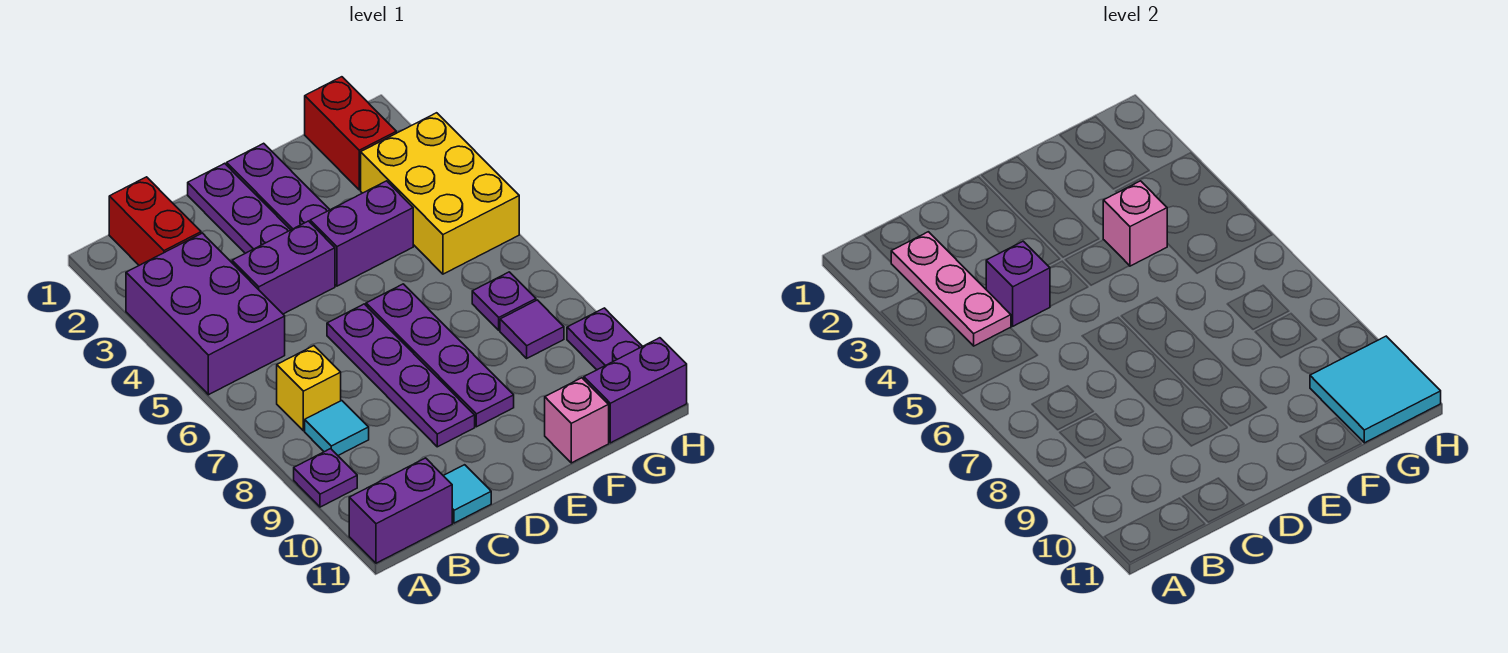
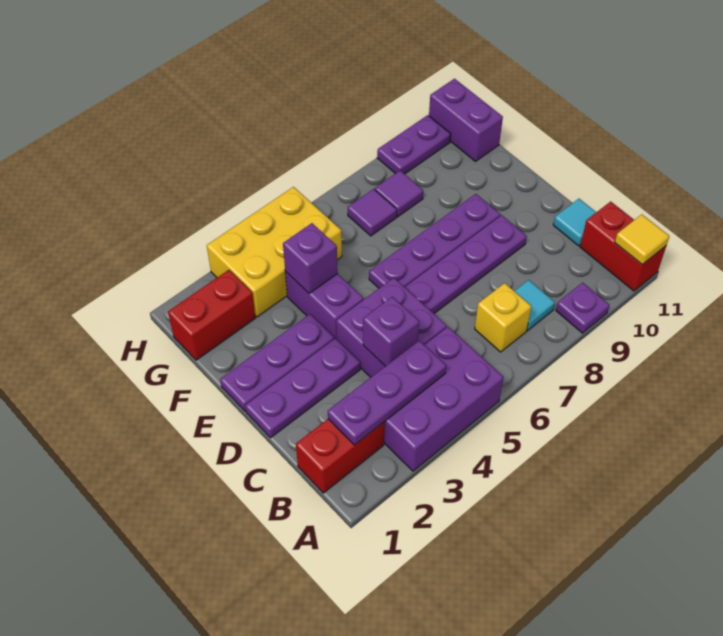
purple brick A11:B11 level 1 -> red brick A11:B11 level 1
none -> yellow tile A11 level 2
pink plate B2:B4 level 2 -> purple plate B2:B4 level 2
purple brick C4:D4 level 1 -> purple brick C4:D5 level 1
pink brick F4 level 2 -> purple brick F4 level 2
pink brick F11 level 1 -> none
purple plate G7 level 1 -> purple tile G7 level 1
cyan tile G10:H11 level 2 -> none

